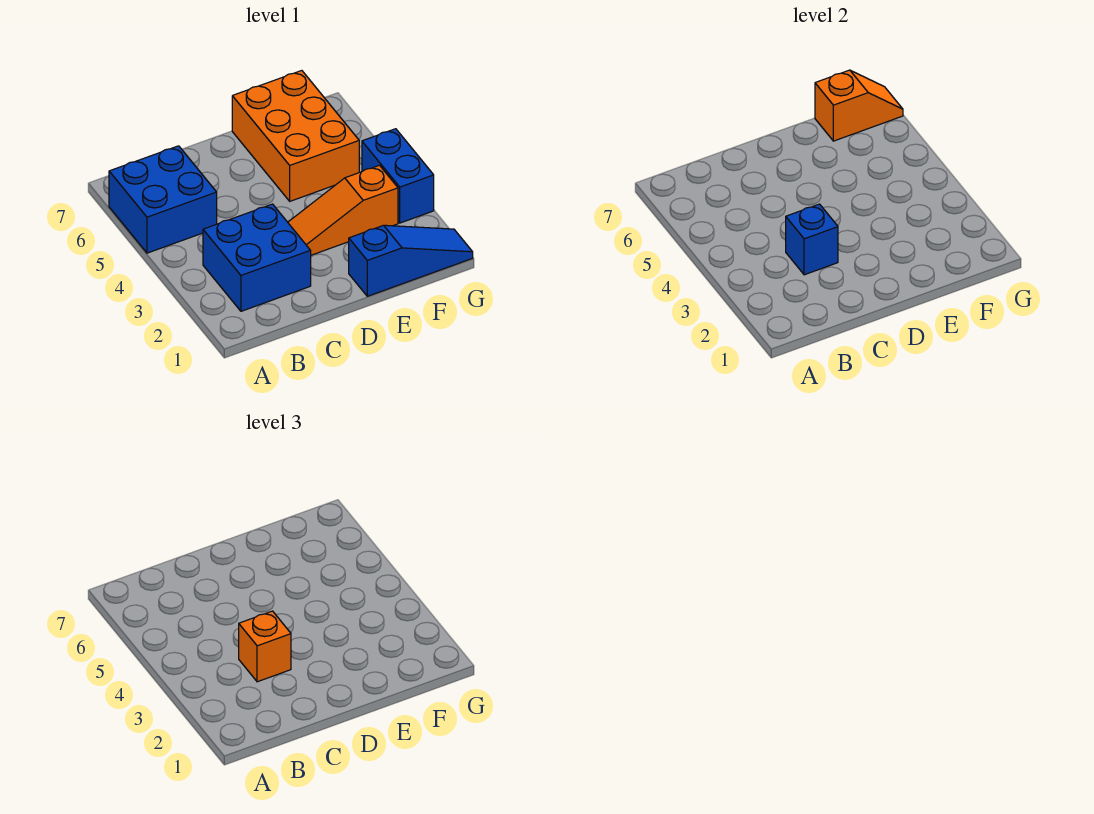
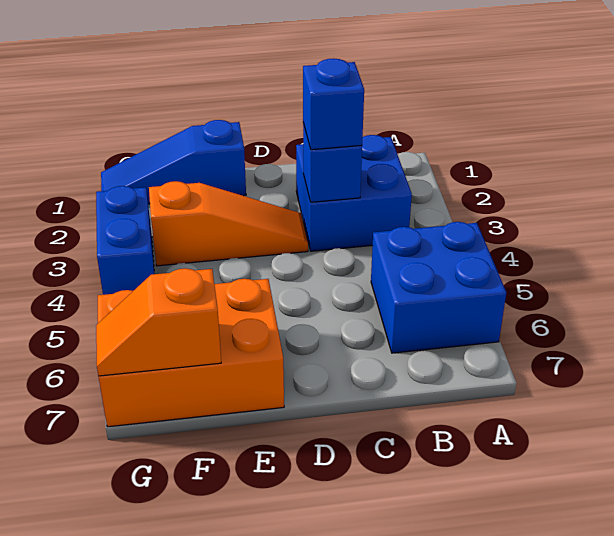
orange brick C3 level 3 -> blue brick C3 level 3
orange brick E5:F7 level 1 -> orange brick E6:G7 level 1

